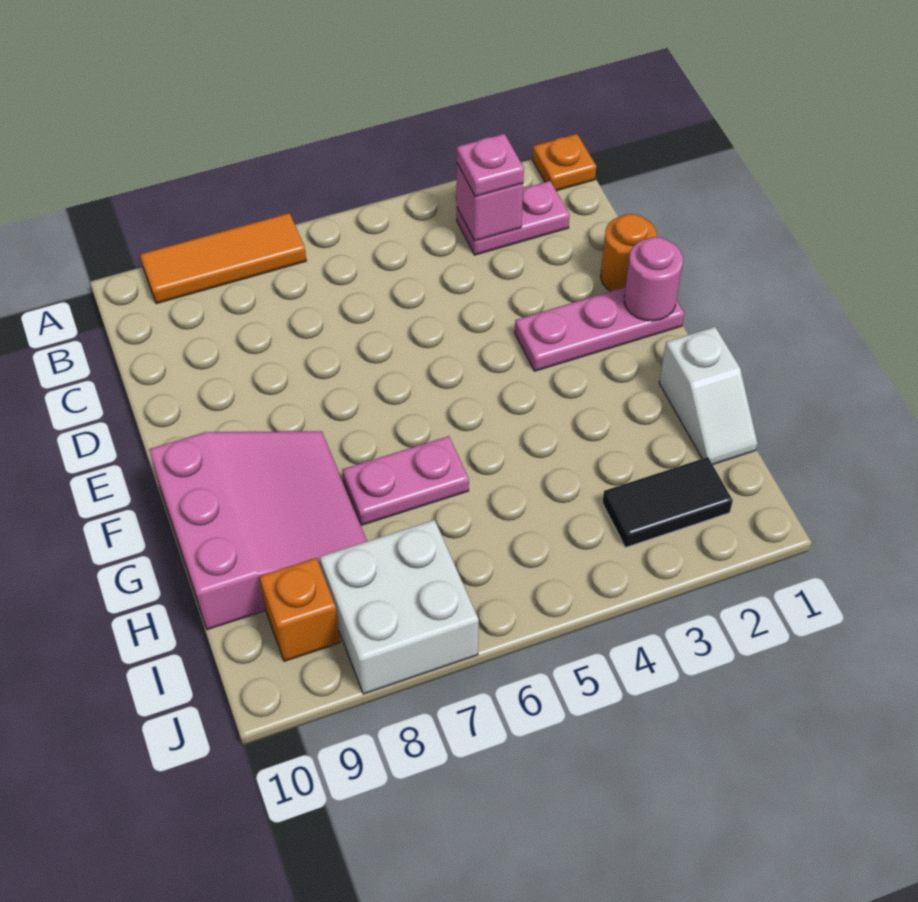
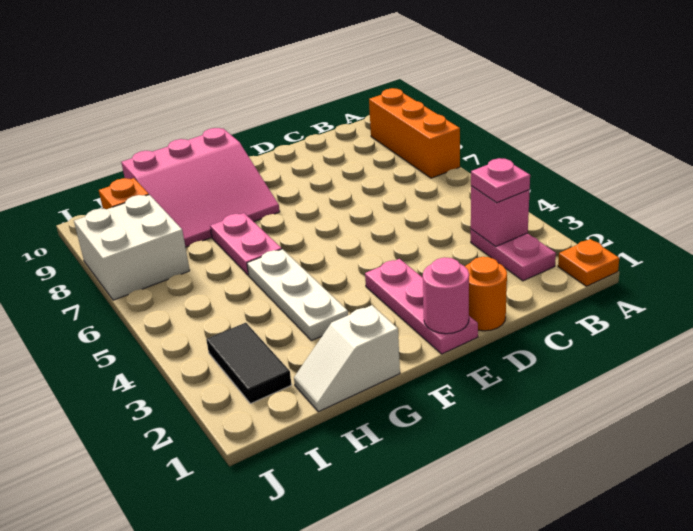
orange tile A7:A9 level 1 -> orange brick A7:A9 level 1
none -> white plate G3:G5 level 1

